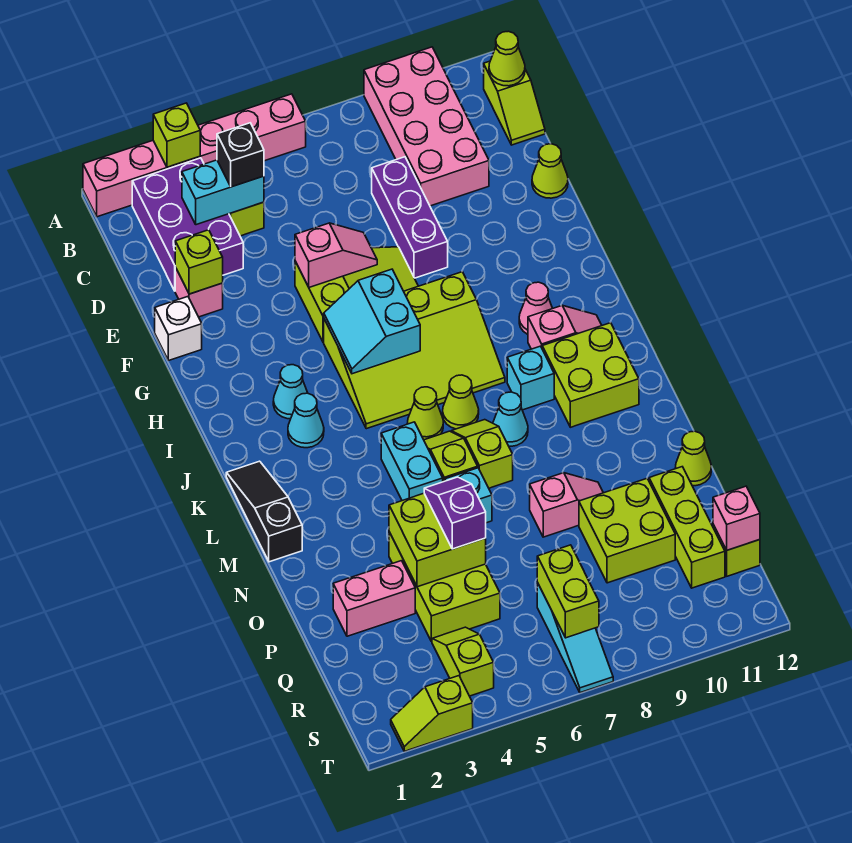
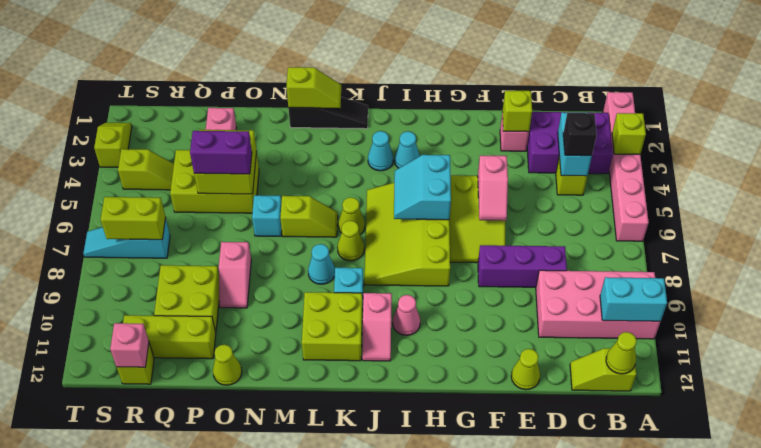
white brick F1 level 1 -> none
cyan slope H5:I6 level 2 top 6 -> cyan slope H5:I6 level 2 top H
cyan brick L5:M5 level 1 -> cyan brick A10:B10 level 2
lime slope L7:M7 level 1 top M -> lime slope L1:M1 level 2 top M
purple slope O5:P5 level 3 top P -> purple brick O5:P5 level 3

